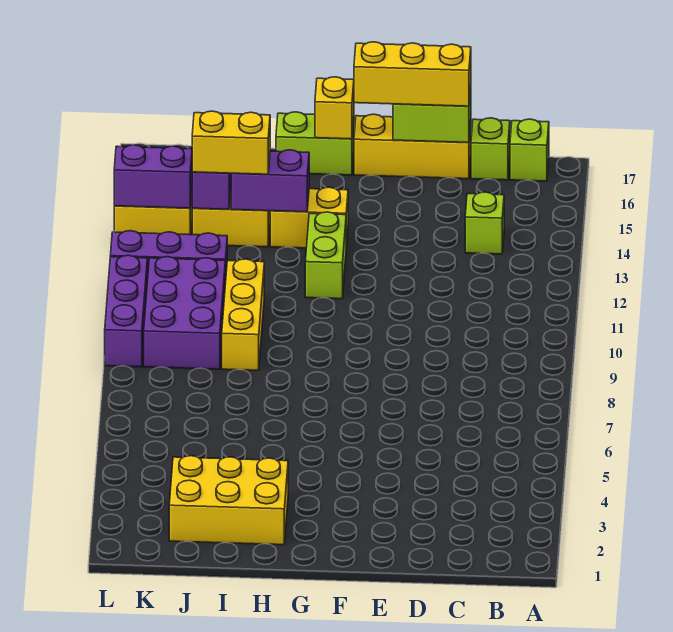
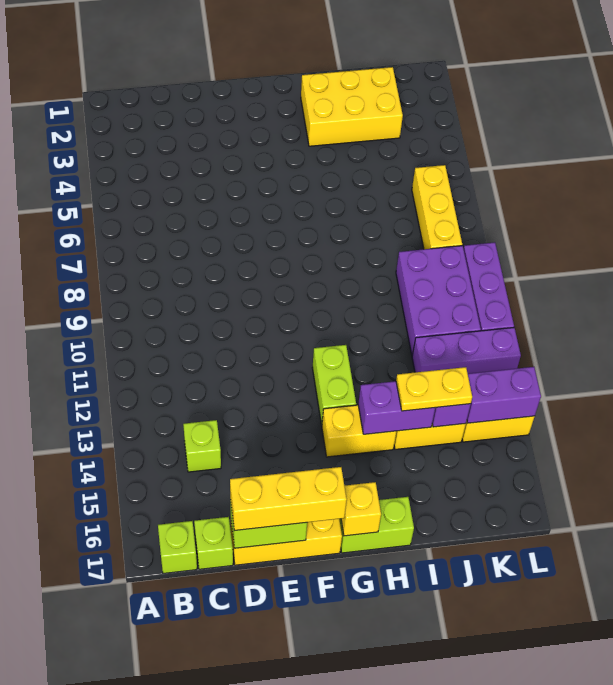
yellow brick I9:I11 level 1 -> yellow brick K6:K8 level 1
yellow brick I14:J14 level 3 -> yellow plate I14:J14 level 3

